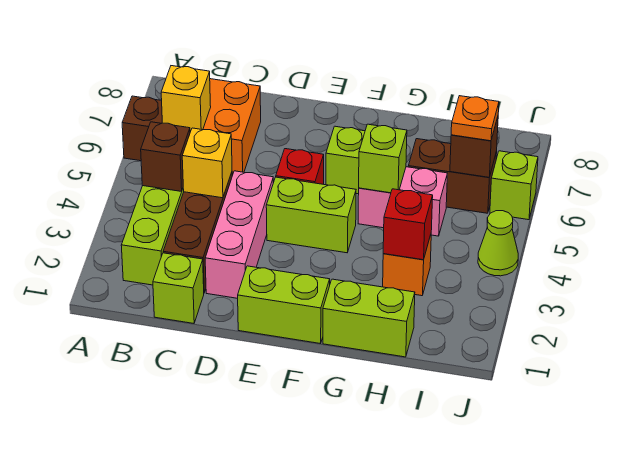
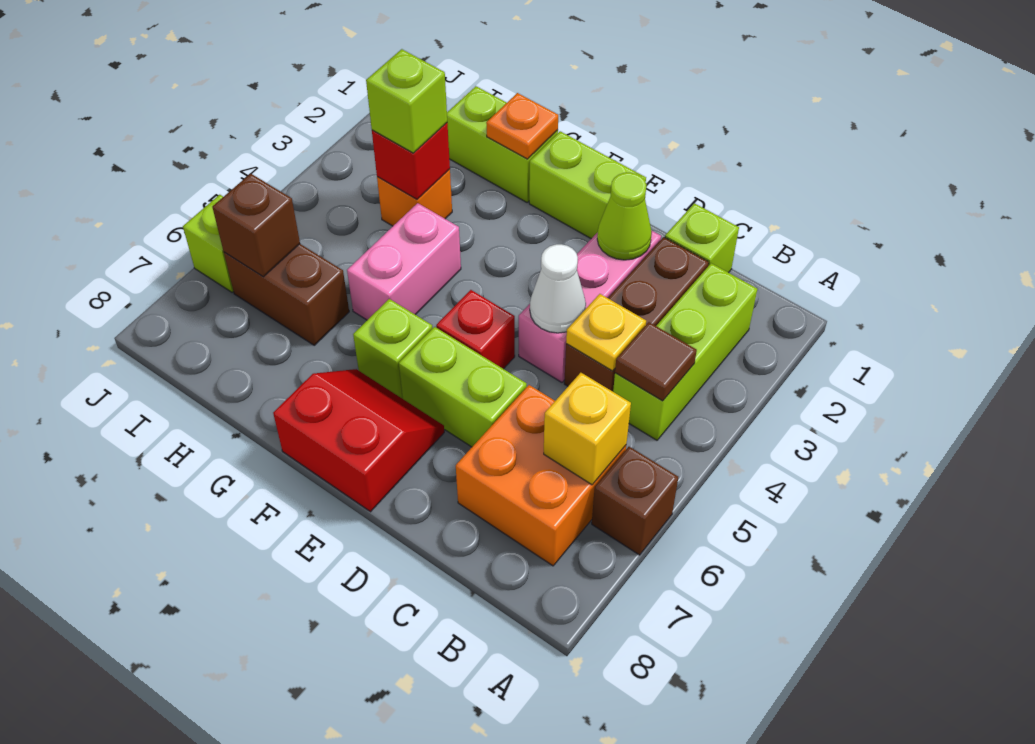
brown brick B4 level 2 -> brown tile B4 level 2
yellow brick C4 level 2 -> yellow plate C4 level 2
none -> white cone D4 level 2
lime brick E4:F4 level 1 -> lime brick D6:E6 level 1
none -> red slope E7:F8 level 1 top 8
pink brick G5:H5 level 1 -> pink brick G4:G5 level 1
lime brick G5 level 2 -> lime brick H3 level 3
orange plate I6 level 3 -> orange plate G1 level 2
lime cone J4 level 1 -> lime cone D2 level 2

